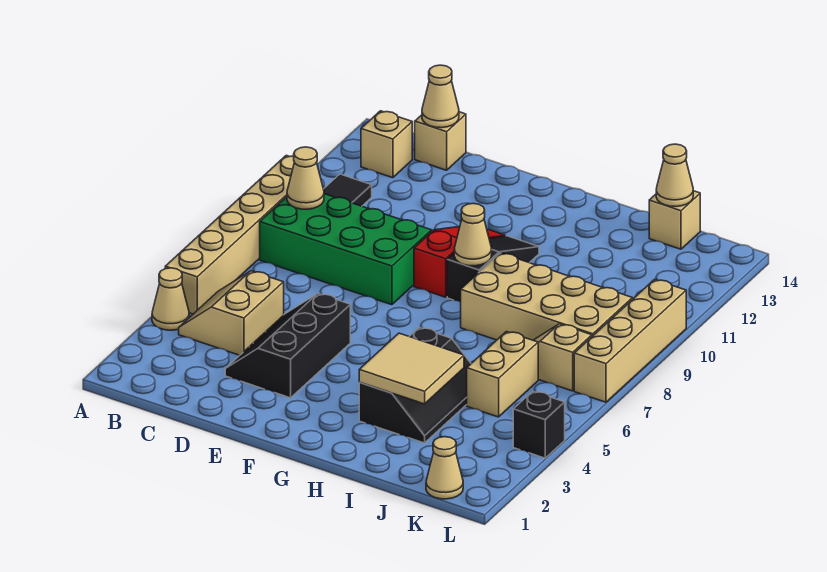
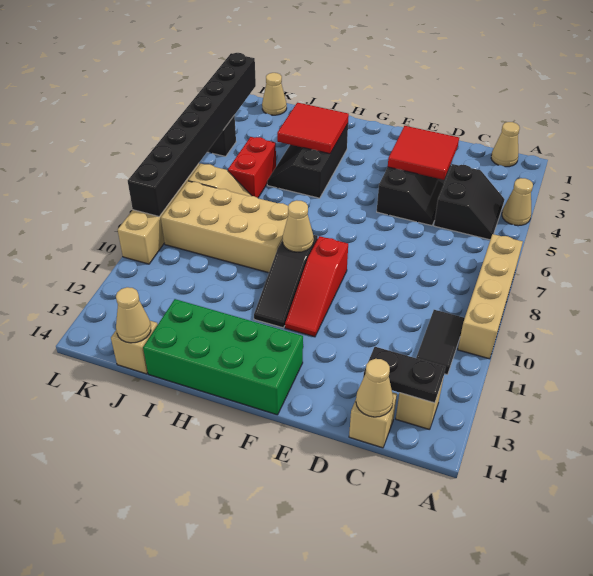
tan brick A5:A10 level 1 -> tan brick A7:A10 level 1
tan slope B4:C5 level 1 top C -> black slope B4:C5 level 1 top C
green brick B8:E9 level 1 -> green brick F13:I14 level 1
tan cone B9 level 2 -> tan cone B1 level 1
none -> black plate B13:C13 level 2
none -> red tile D3:E4 level 2
tan tile H3:I4 level 2 -> red tile H3:I4 level 2
tan brick J5:J6 level 1 -> red brick J5:J6 level 1
none -> black brick L2:L9 level 2

